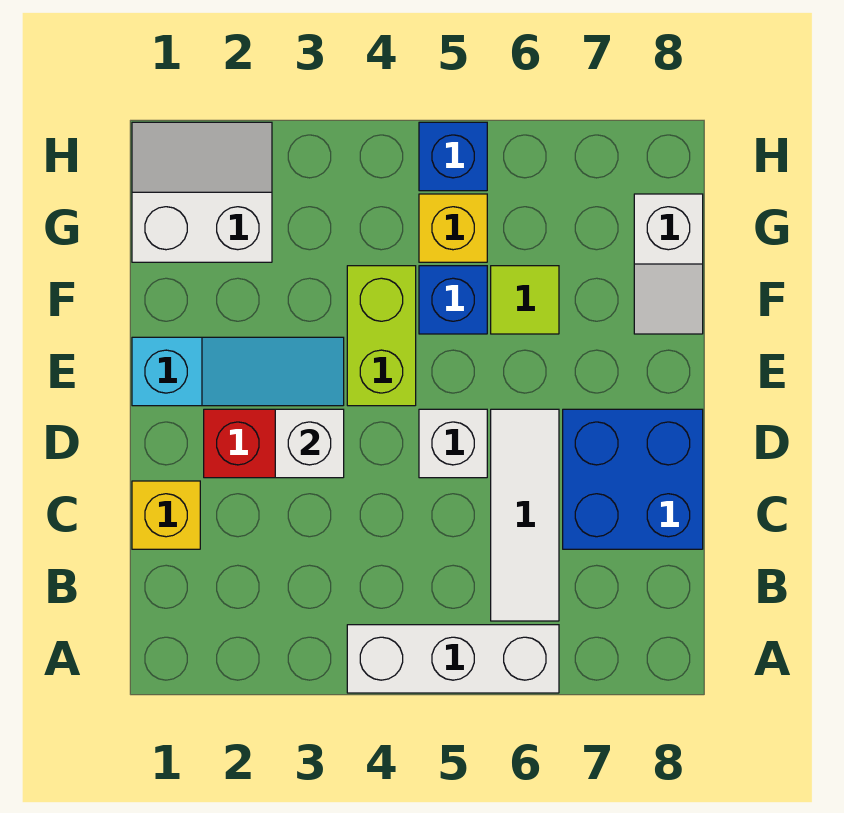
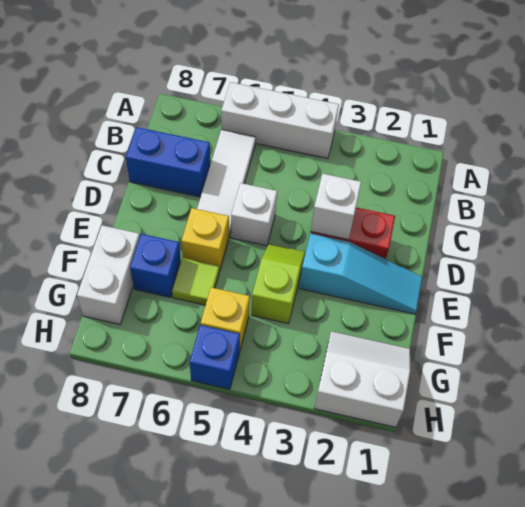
yellow brick C1 level 1 -> yellow brick E6 level 1
blue brick C7:D8 level 1 -> blue brick C7:C8 level 1
cyan slope E1:E3 level 1 top 1 -> cyan slope E1:E3 level 1 top 3
lime brick E4:F4 level 1 -> lime slope E4:F4 level 1 top F
blue brick F5 level 1 -> blue brick F7 level 1
white slope F8:G8 level 1 top G -> white brick F8:G8 level 1
white slope G1:H2 level 1 top G -> white slope G1:H2 level 1 top H

